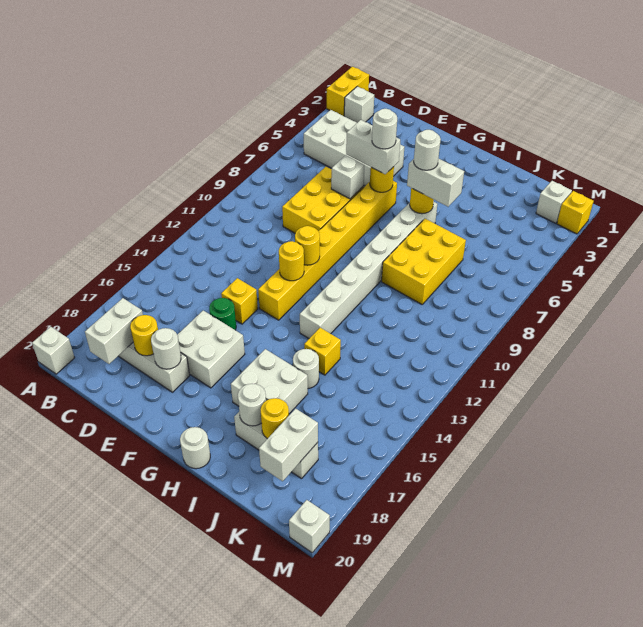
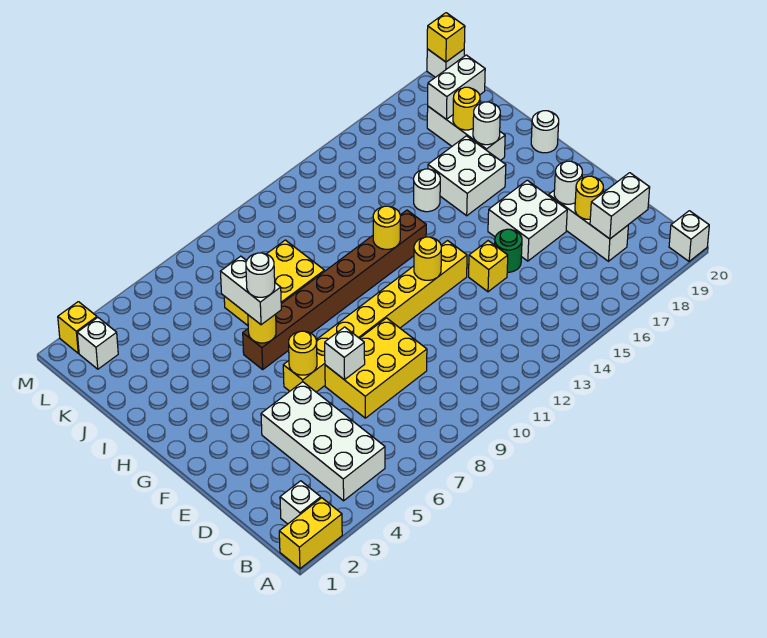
white brick E6:F6 level 3 -> none
white round brick F6 level 4 -> none
yellow round brick F11 level 2 -> yellow round brick H12 level 2
white brick H6:H13 level 1 -> brown brick H6:H13 level 1
yellow brick I14 level 1 -> yellow brick M20 level 2

